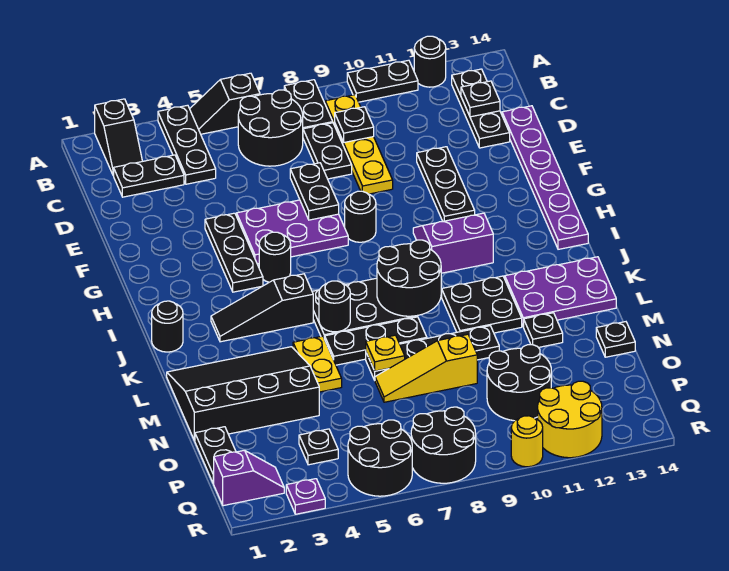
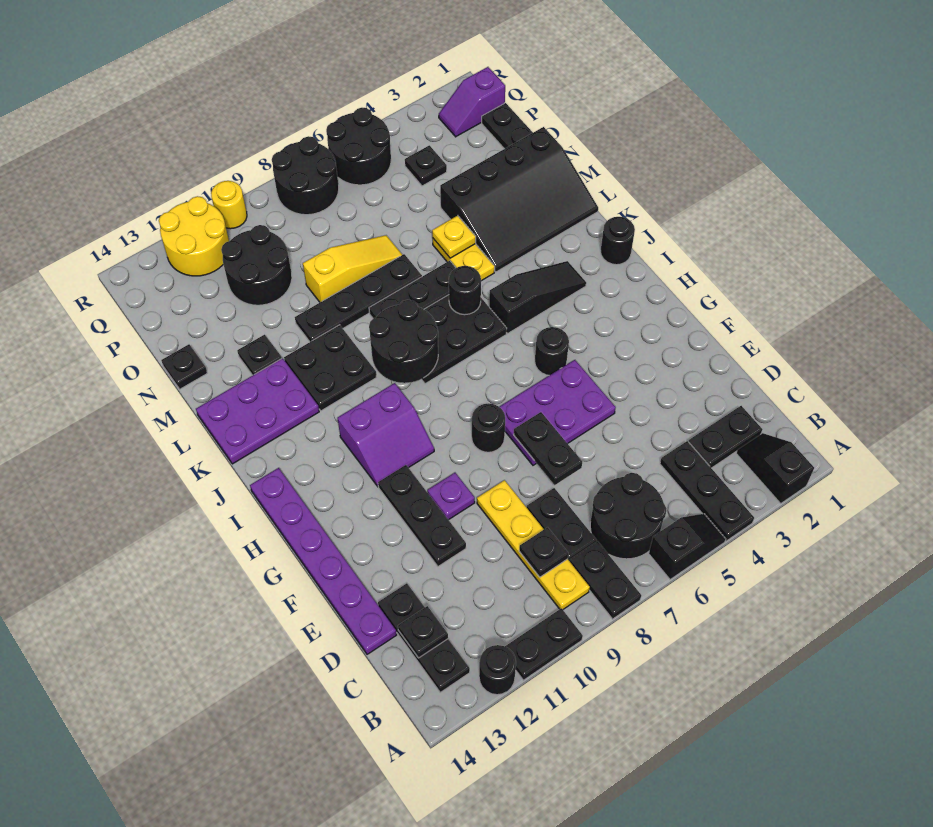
black plate F4:H4 level 1 -> none
yellow plate M7 level 2 -> yellow plate M5 level 2
purple plate R3 level 1 -> purple plate F10 level 1

